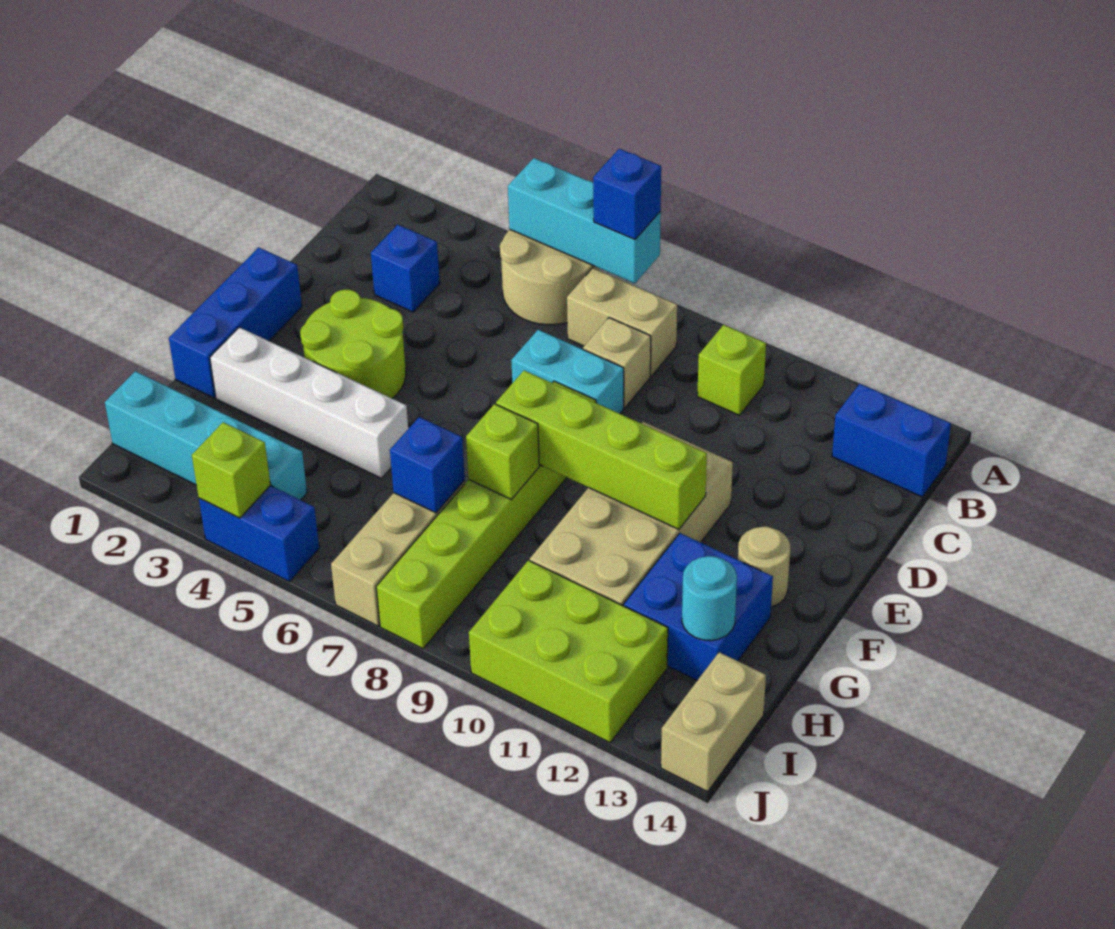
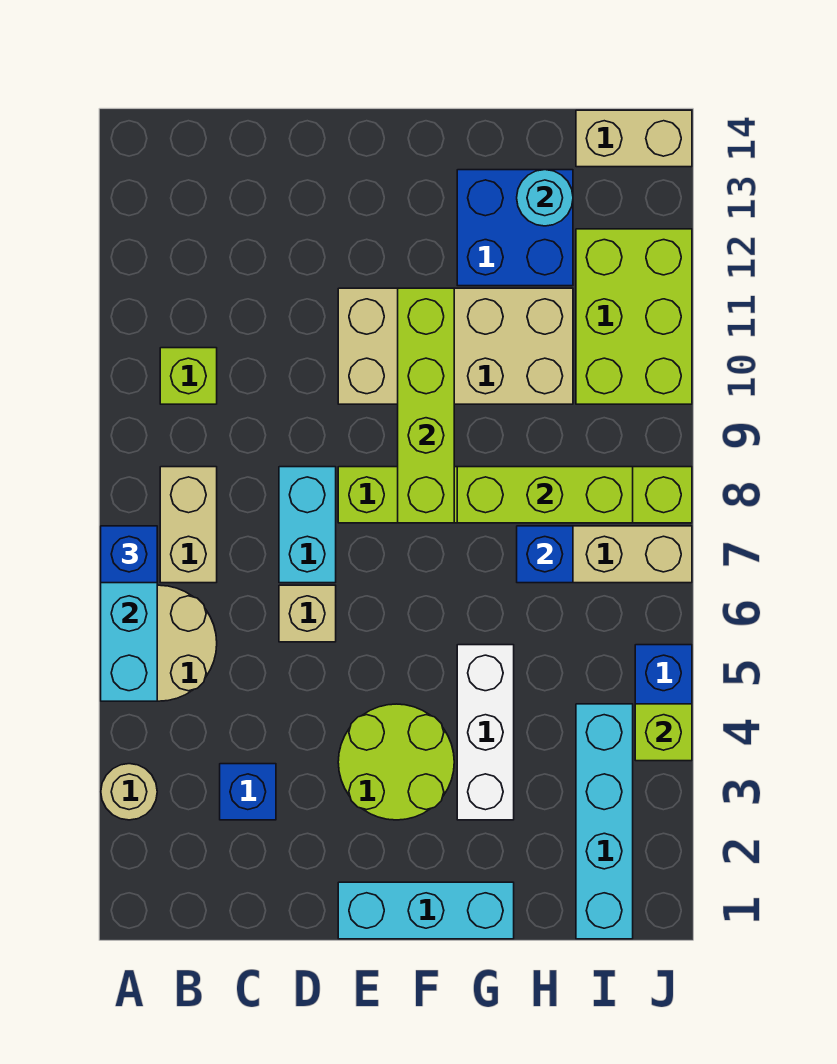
blue brick B13:B14 level 1 -> none
tan brick C8 level 1 -> tan brick D6 level 1
blue brick E1:G1 level 1 -> cyan brick E1:G1 level 1
tan round brick F13 level 1 -> tan round brick A3 level 1
white brick G2:G5 level 1 -> white brick G3:G5 level 1
lime brick G8 level 2 -> lime brick G8:I8 level 2

